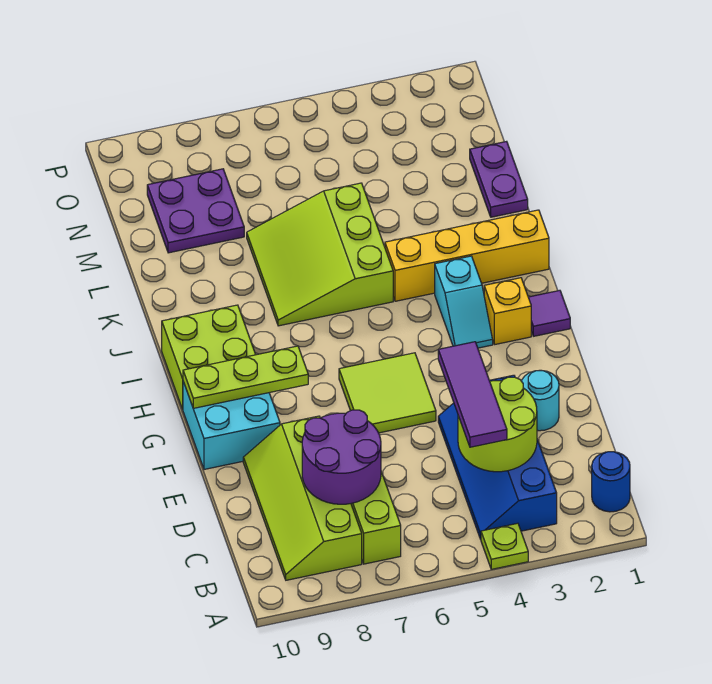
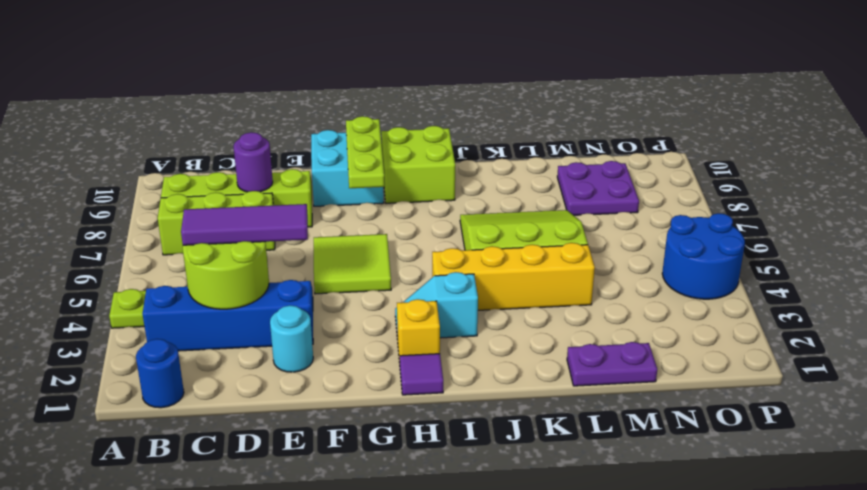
purple round brick C7:D8 level 2 -> purple round brick D8 level 2
yellow brick J1:J4 level 1 -> yellow brick I4:L4 level 1
none -> blue round brick O4:P5 level 1

